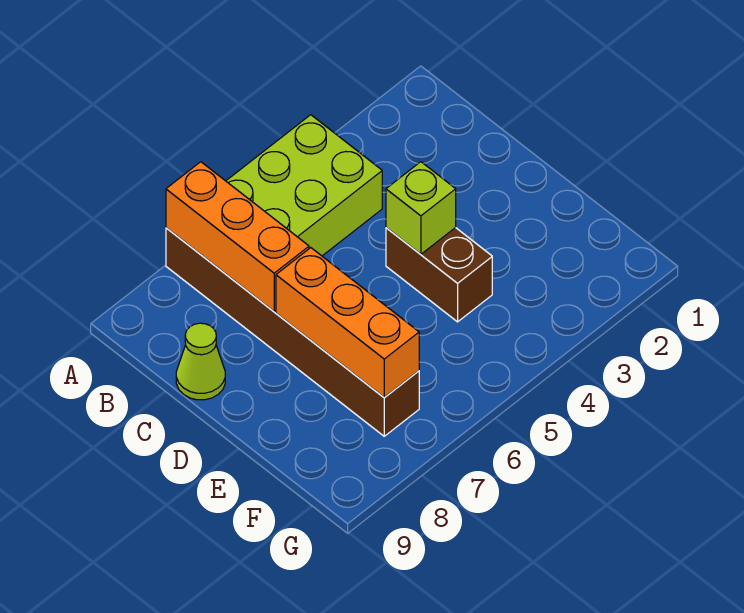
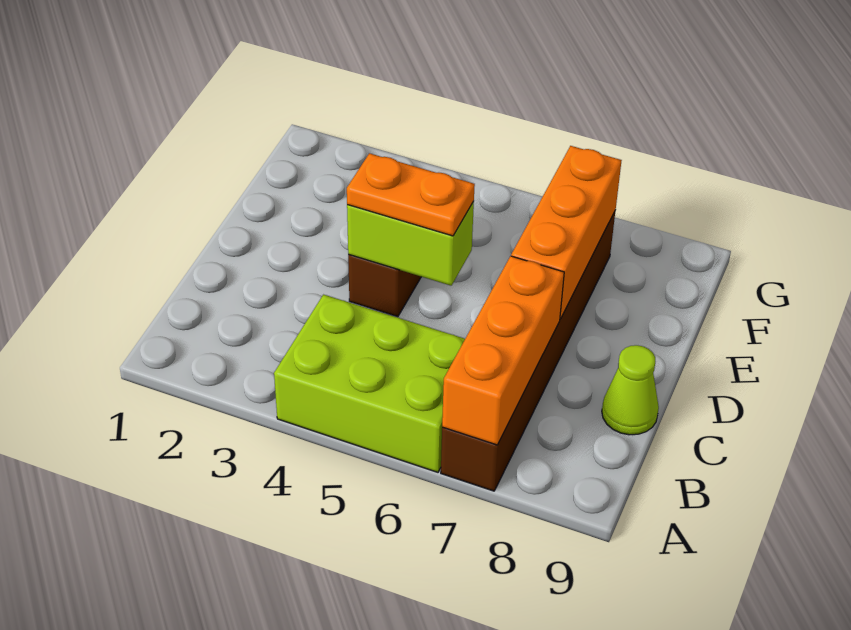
lime brick D4 level 2 -> lime brick D4:D5 level 2
none -> orange plate D4:D5 level 3

